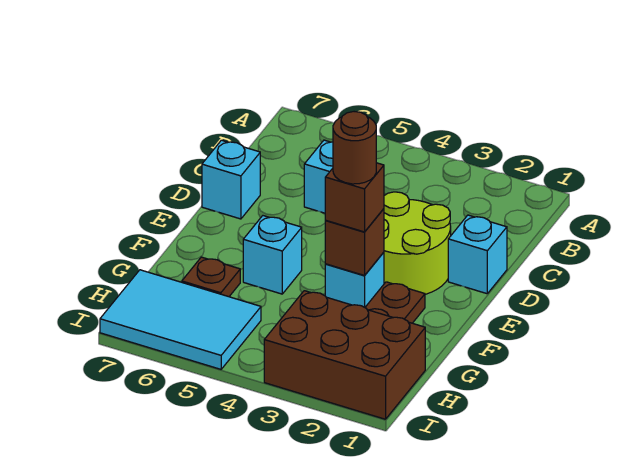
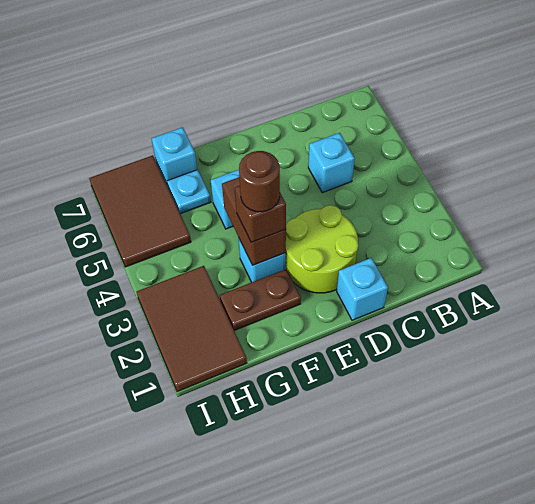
cyan brick D7 level 1 -> cyan brick G7 level 1
brown brick F3 level 2 -> brown brick F3:F4 level 2
brown plate G6 level 1 -> cyan plate G6 level 1
brown brick H1:I3 level 1 -> brown tile H1:I3 level 1
cyan tile H5:I7 level 1 -> brown tile H5:I7 level 1

